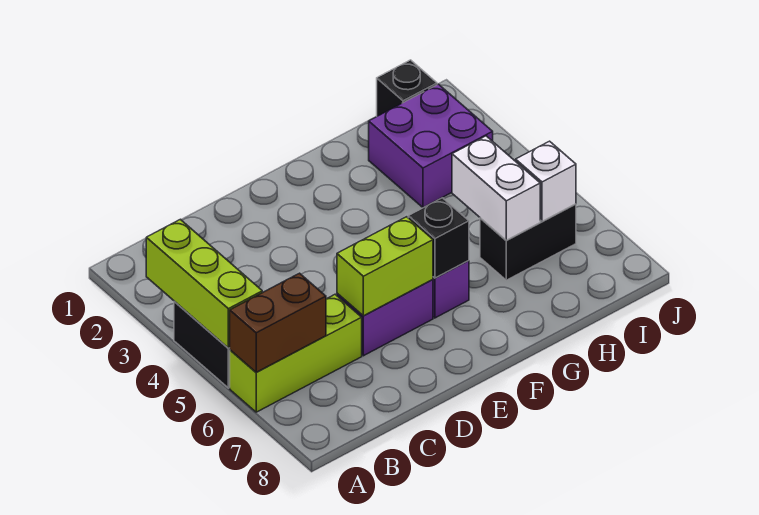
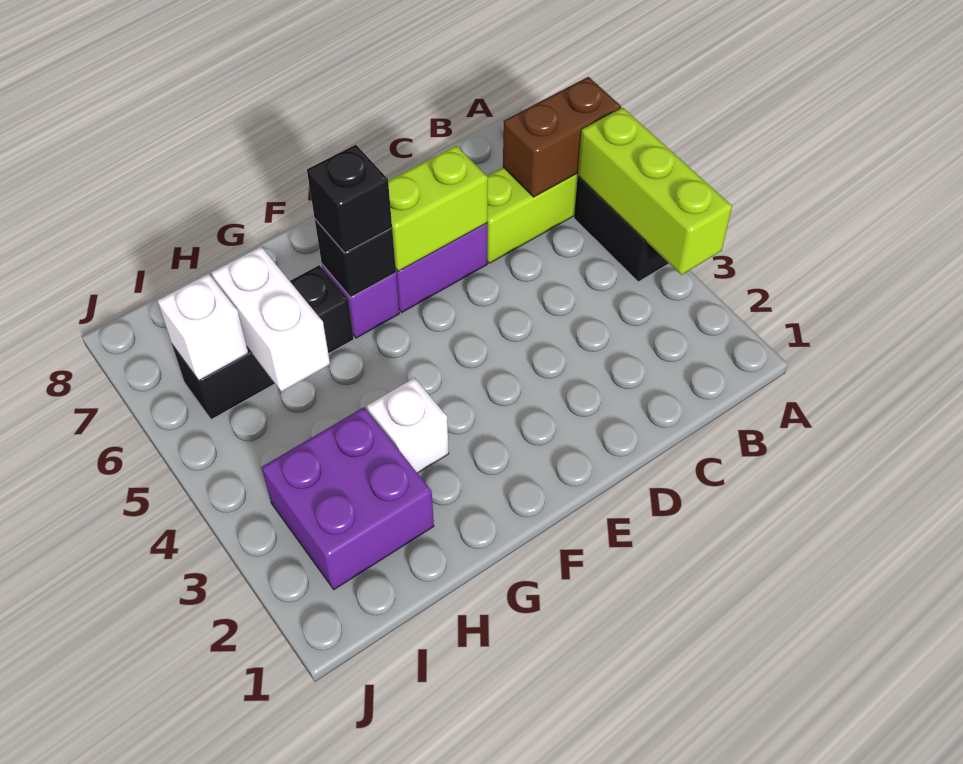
none -> white brick G3 level 1
black brick H6:I6 level 1 -> black brick G6:I6 level 1
black brick I1 level 1 -> black brick F6 level 3

